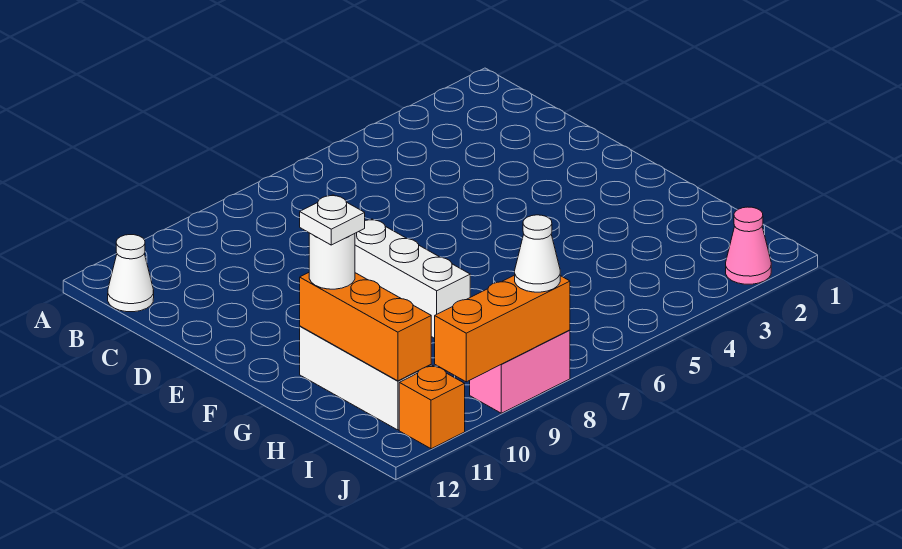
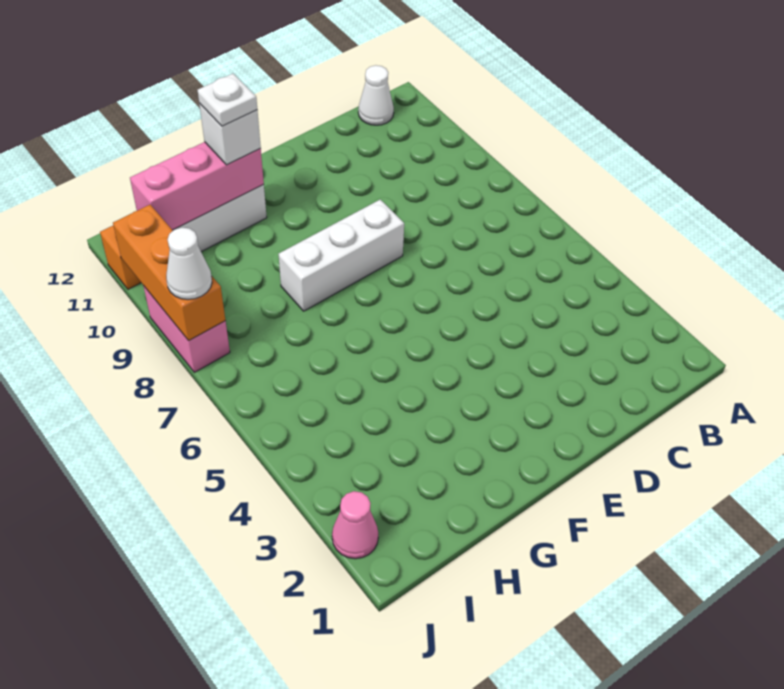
orange brick G11:I11 level 2 -> pink brick G11:I11 level 2
white round brick G11 level 3 -> white brick G11 level 3

